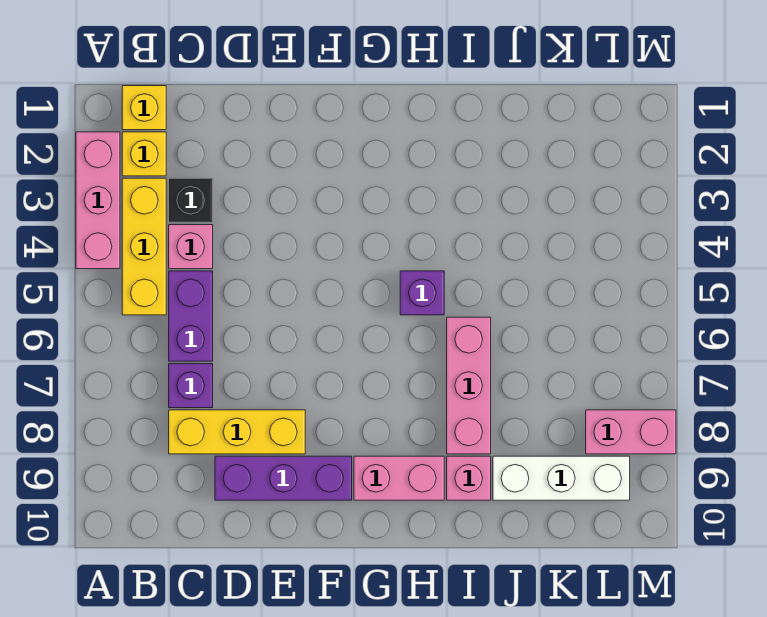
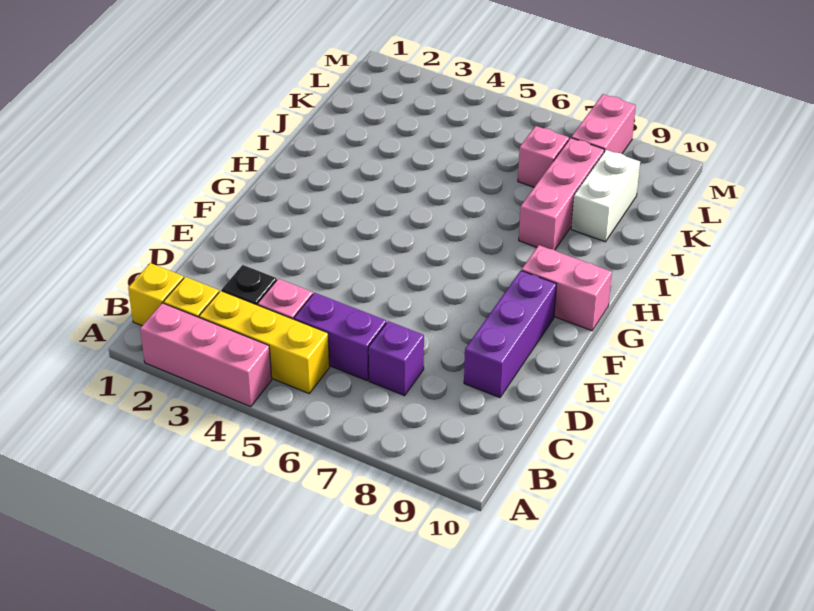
yellow brick C8:E8 level 1 -> none
pink brick G9:H9 level 1 -> pink brick G9:G10 level 1
purple brick H5 level 1 -> none
pink brick I6:I8 level 1 -> pink brick I8:K8 level 1
pink brick I9 level 1 -> pink brick K7 level 1
white brick J9:L9 level 1 -> white brick J9:K9 level 1

